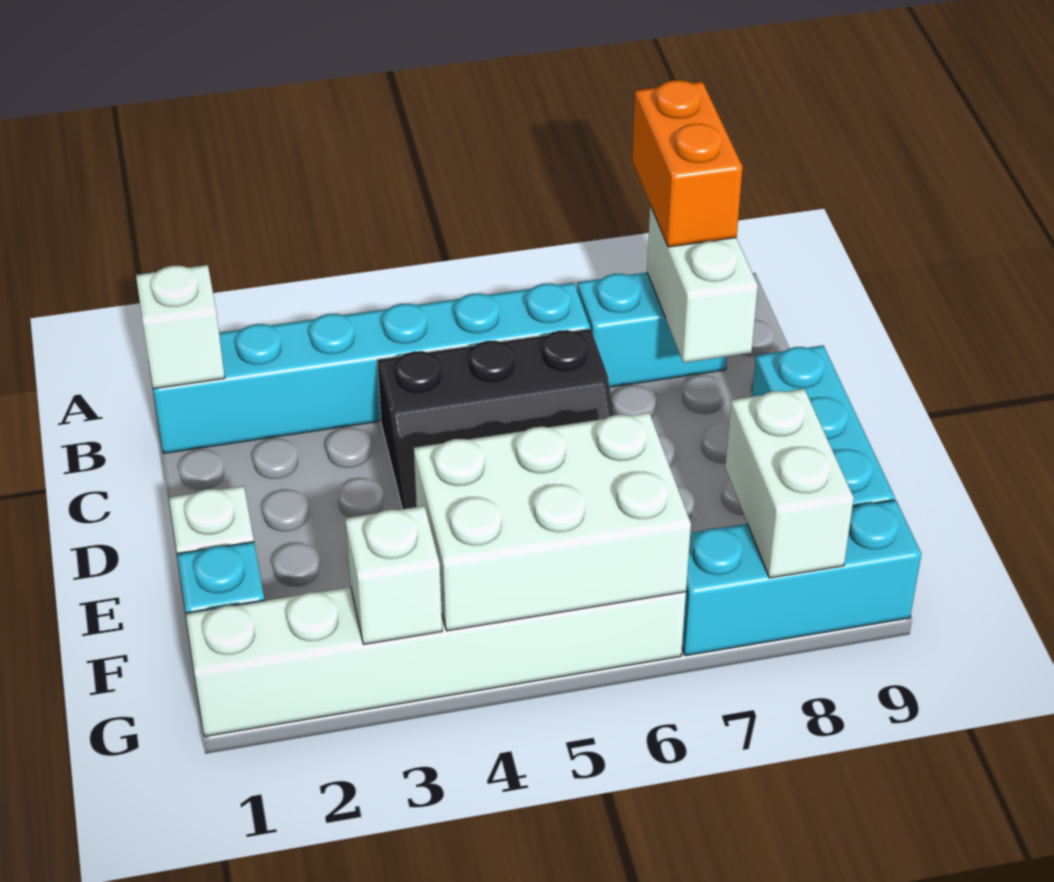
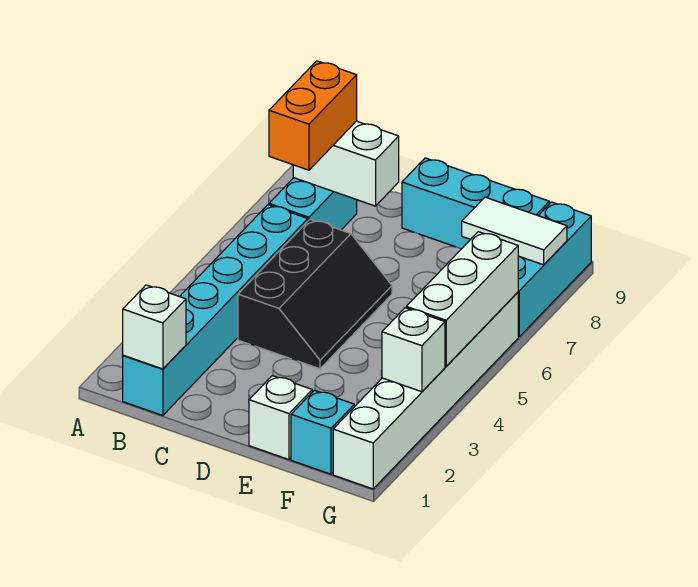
orange brick A8:B8 level 3 -> orange brick B7:B8 level 3
white brick F4:G6 level 2 -> white brick G4:G6 level 2
white brick F8:G8 level 2 -> white tile F8:G8 level 2

